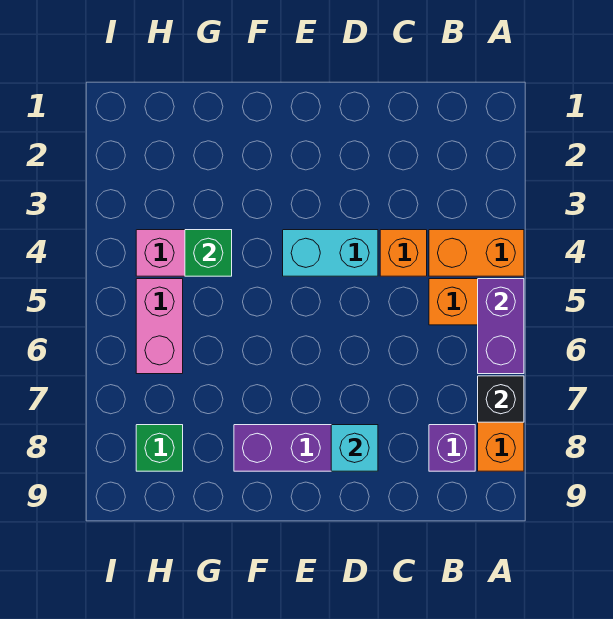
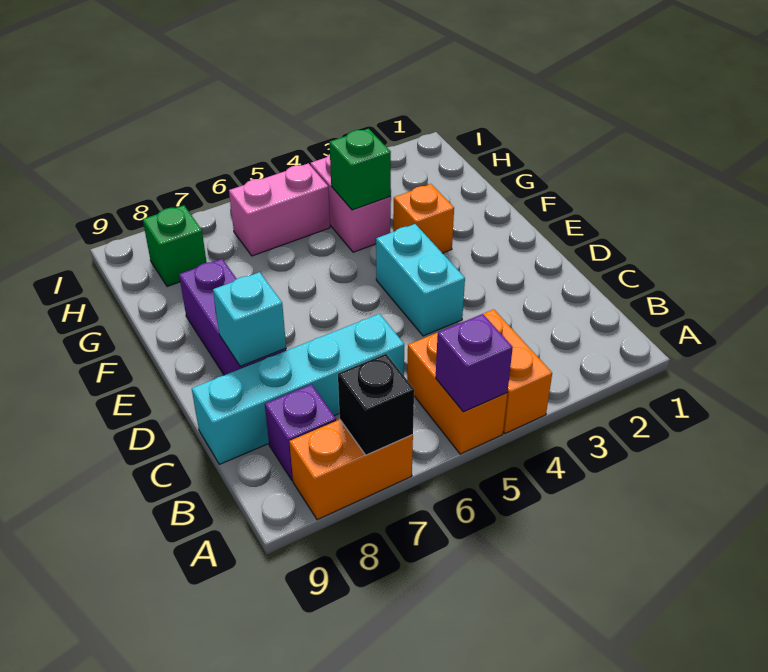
purple brick A5:A6 level 2 -> purple brick A5 level 2
orange brick C4 level 1 -> orange brick F3 level 1
none -> cyan brick C6:C9 level 1

